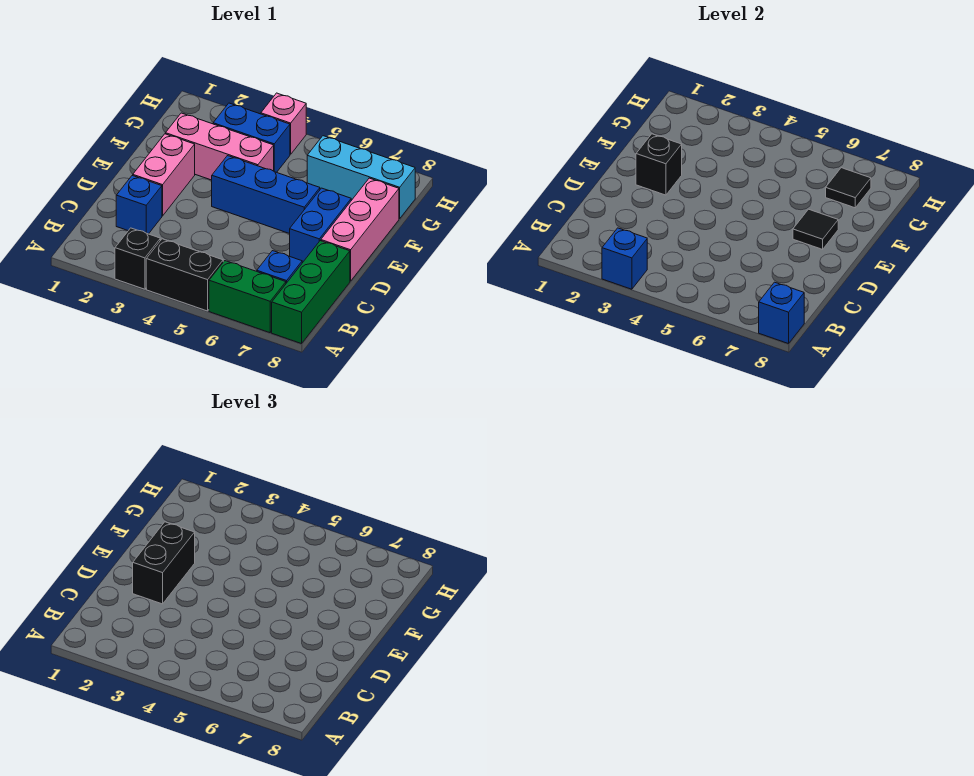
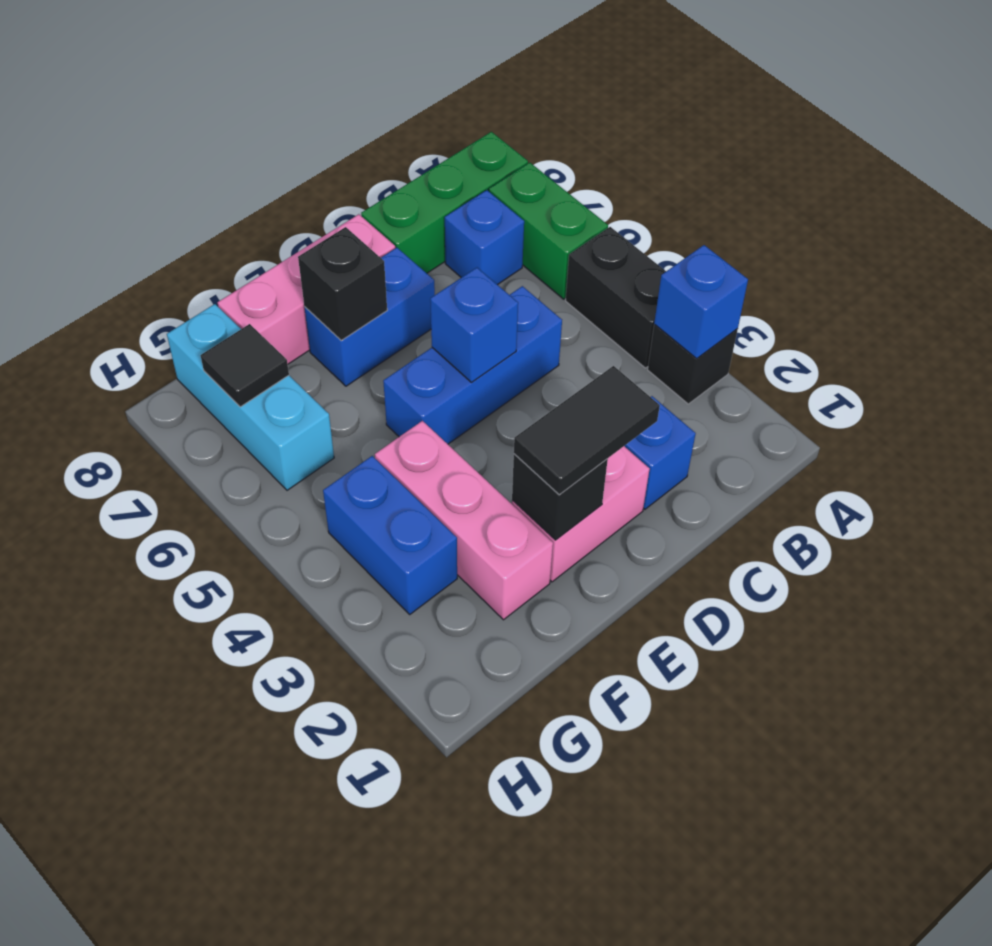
blue brick A8 level 2 -> blue brick D5 level 2
black brick D2:E2 level 3 -> black tile D2:E2 level 3
blue brick E4:E6 level 1 -> blue brick C5:E5 level 1
black tile E7 level 2 -> black brick E7 level 2
pink brick H4 level 1 -> none

